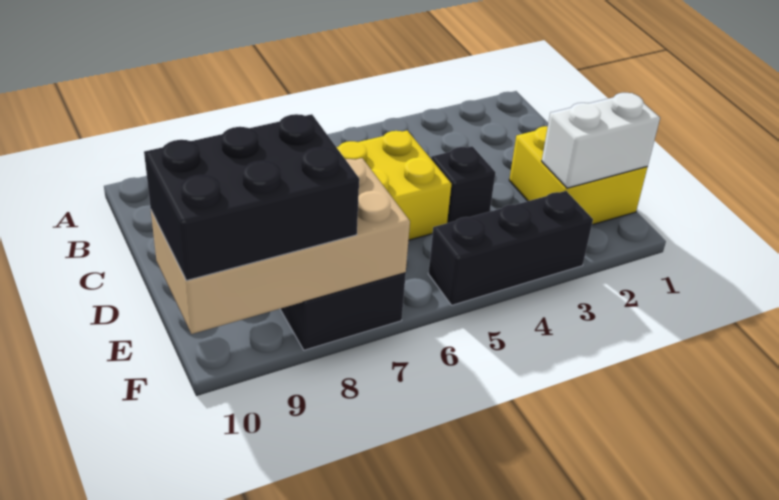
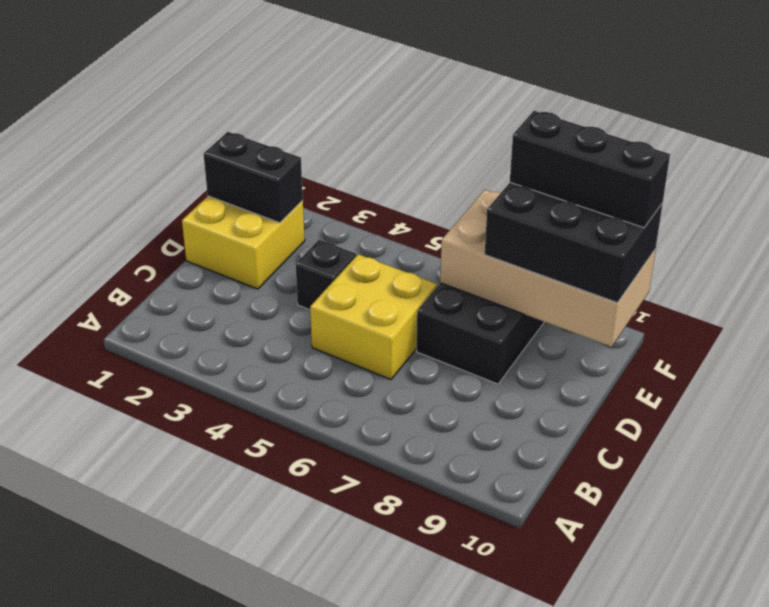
white brick E1:E2 level 2 -> black brick E1:E2 level 2
black brick F3:F5 level 1 -> black brick F8:F10 level 4

